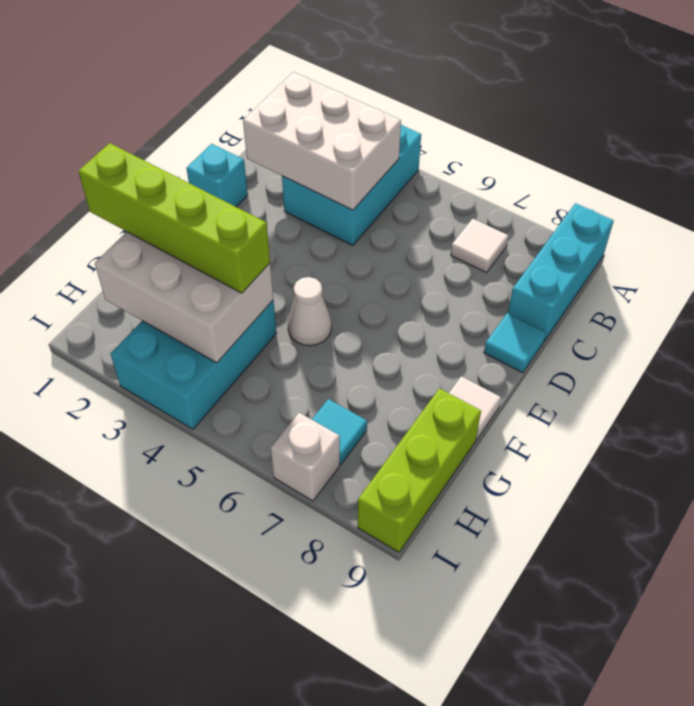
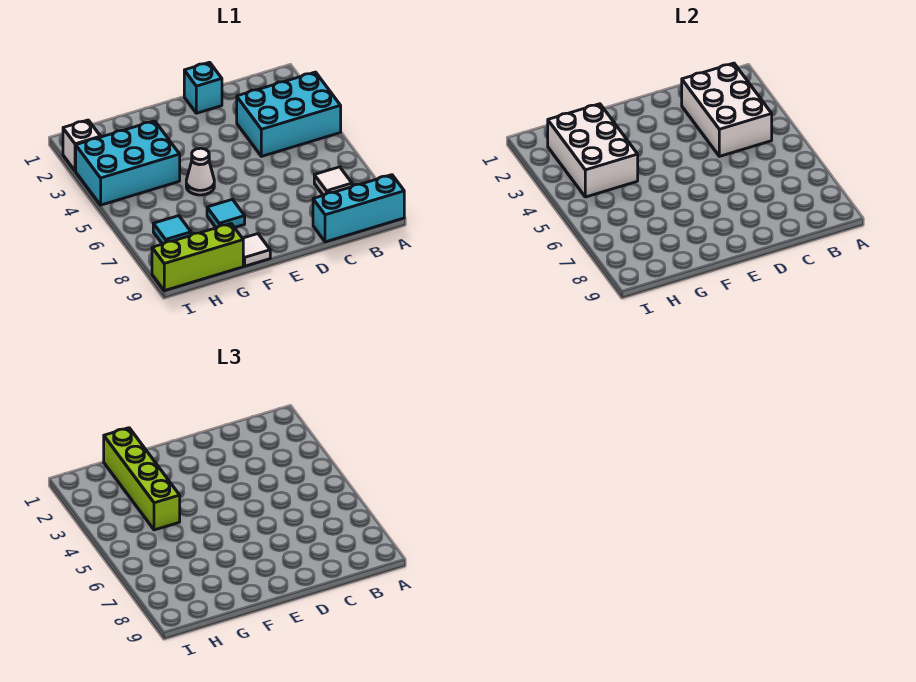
cyan tile D9 level 1 -> cyan tile F7 level 1
white brick I7 level 1 -> white brick I2 level 1

